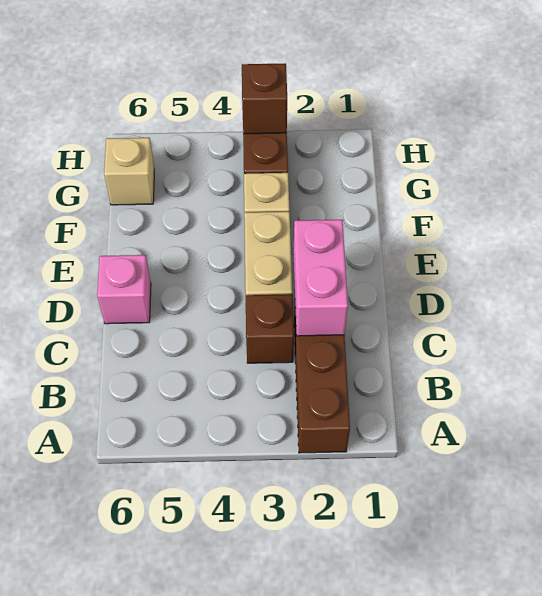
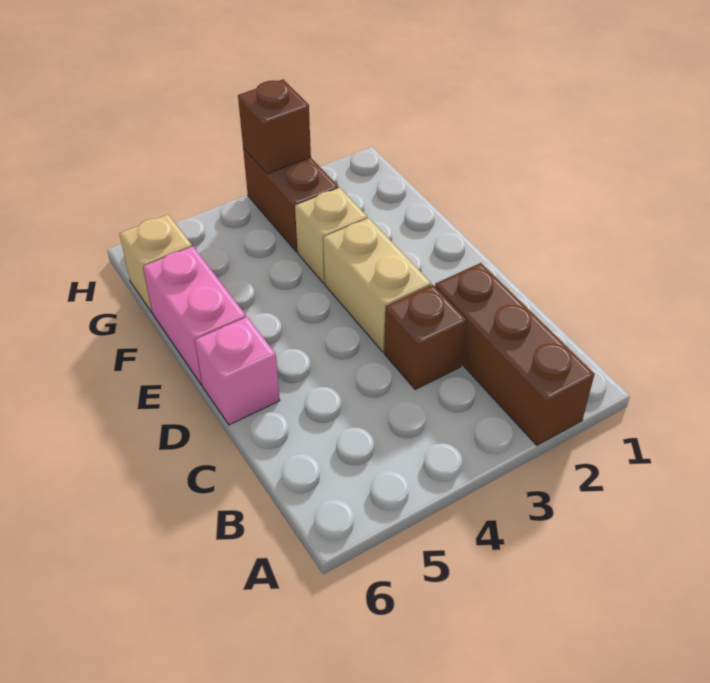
pink brick C2:D2 level 2 -> pink brick E6:F6 level 1

